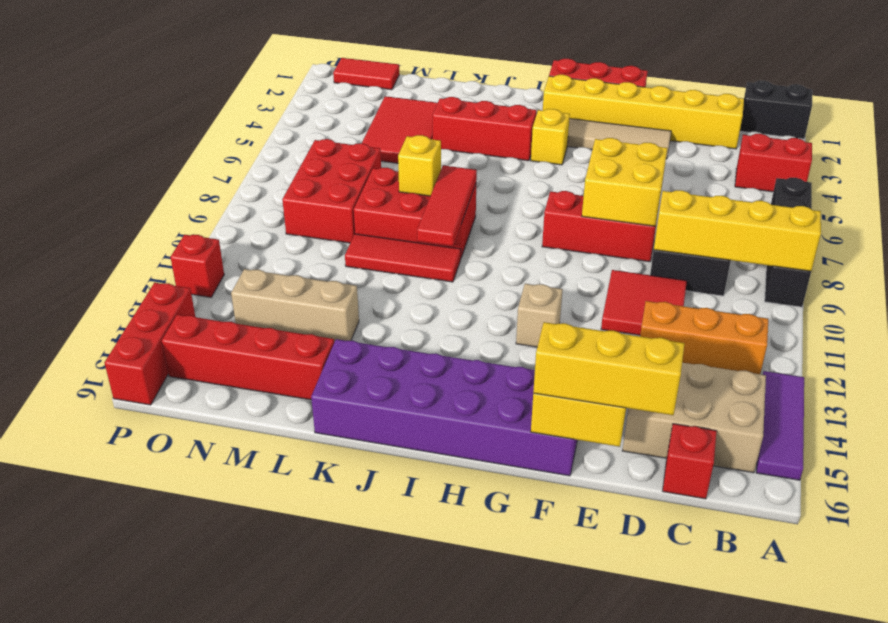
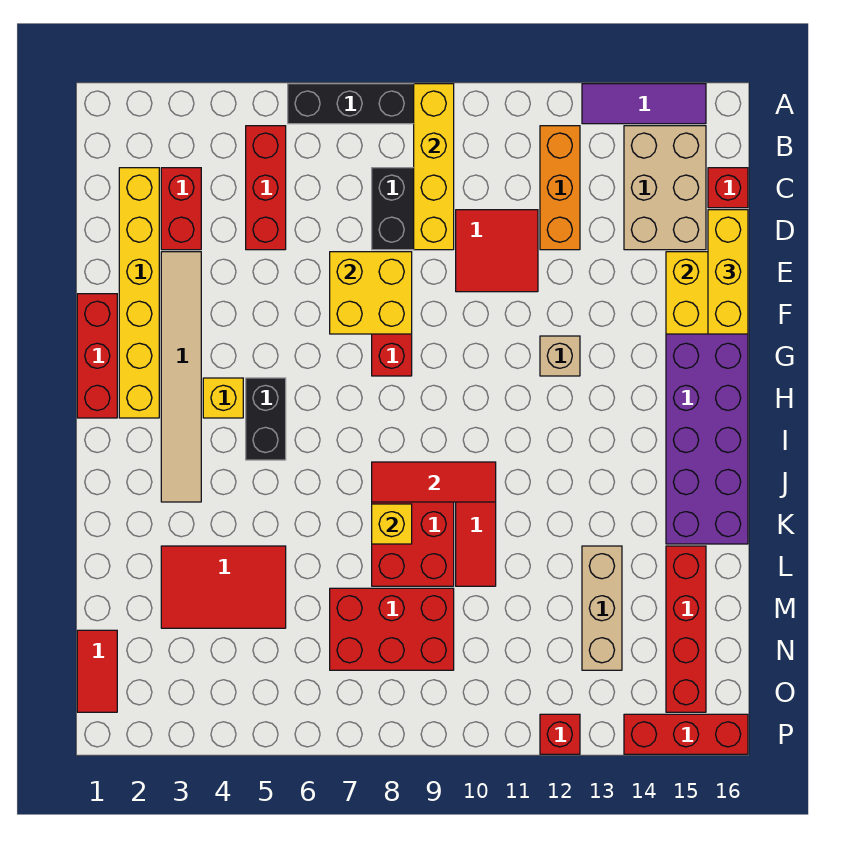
black brick A1:B1 level 1 -> black brick H5:I5 level 1
red brick A4:B4 level 1 -> red brick C3:D3 level 1
red brick I4:K4 level 1 -> red brick B5:D5 level 1

